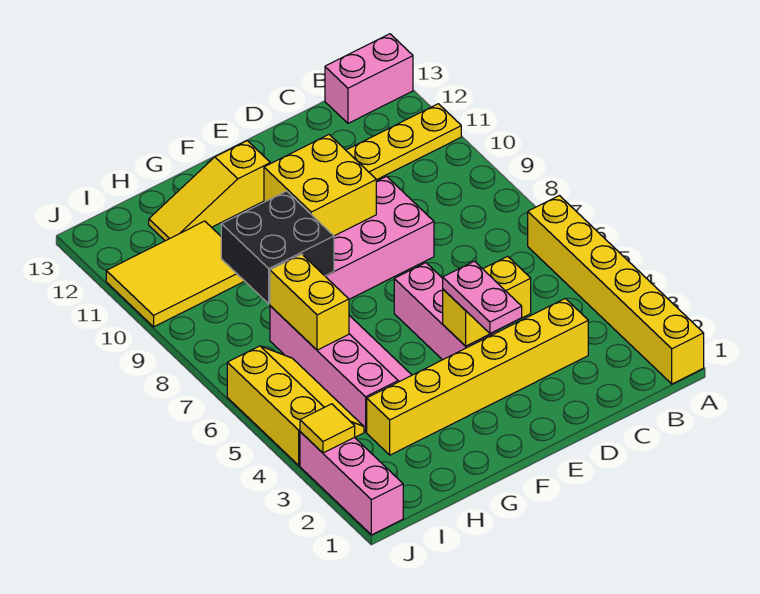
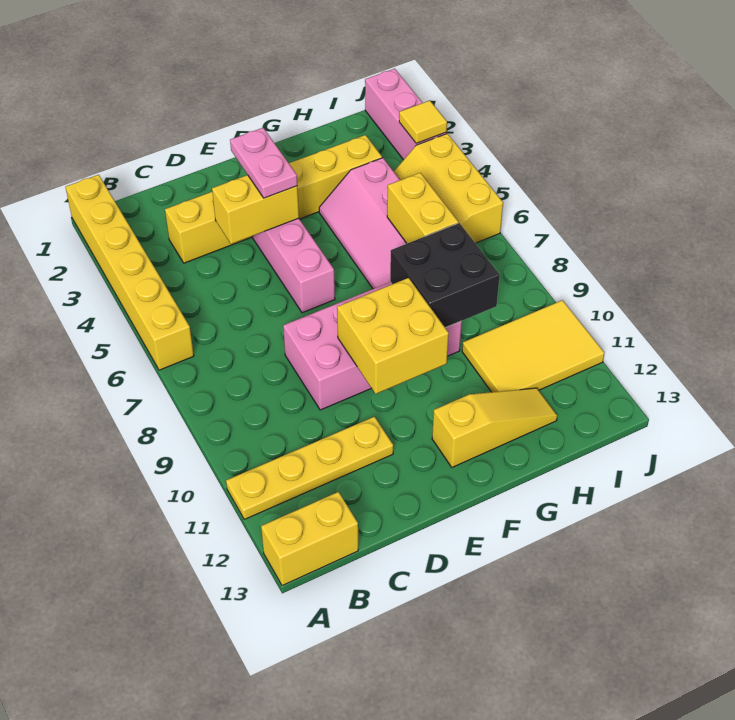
pink brick A13:B13 level 1 -> yellow brick A13:B13 level 1

